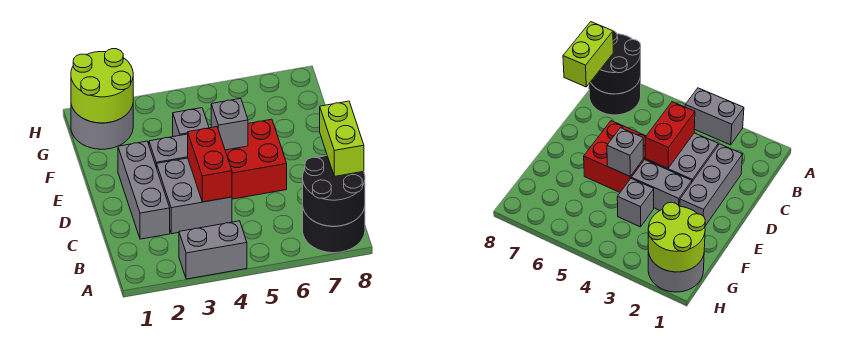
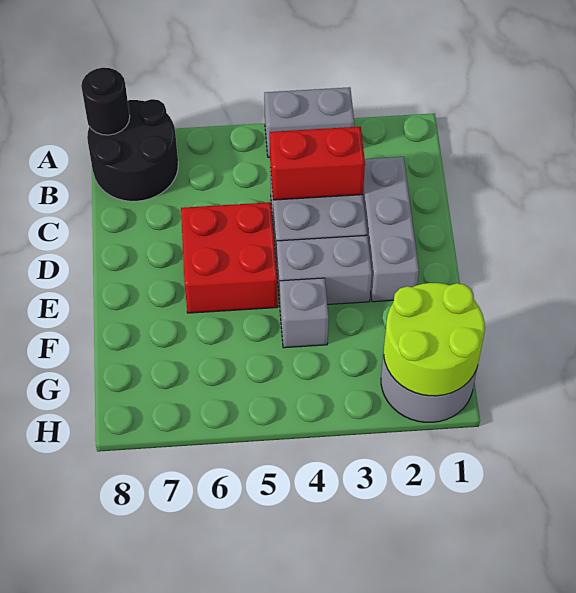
black round brick A7:B8 level 2 -> black round brick A8 level 2
lime brick B8:C8 level 3 -> none
red brick C4:D4 level 2 -> red brick C3:C4 level 2
grey brick E5 level 2 -> none

